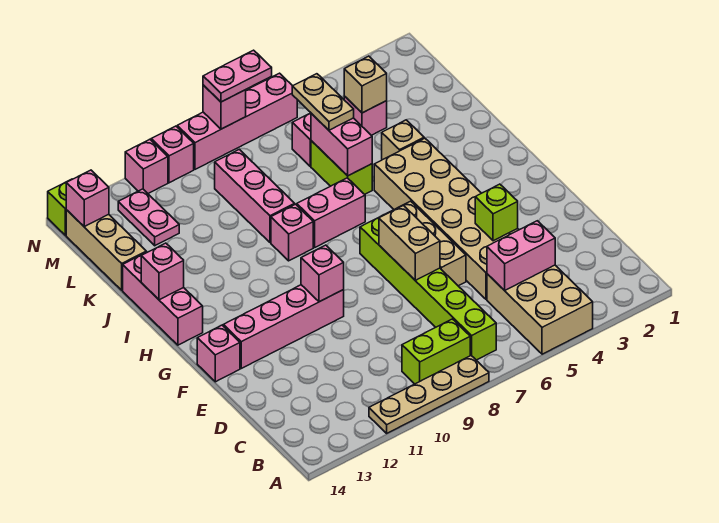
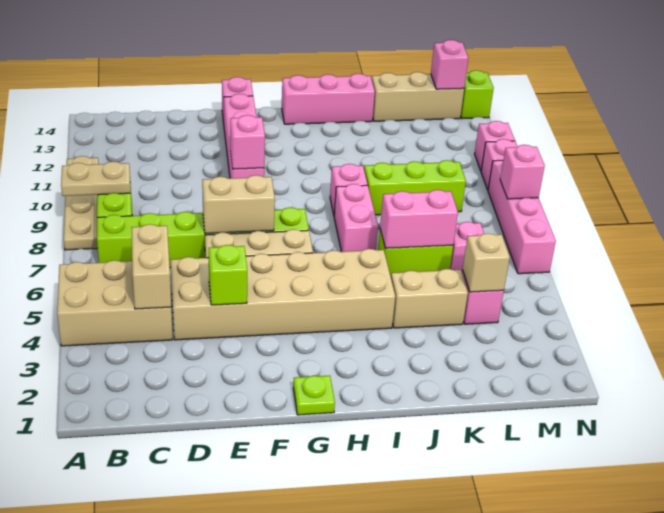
pink brick C4:C5 level 2 -> tan brick C4:C5 level 2
none -> lime plate G1 level 1
pink brick I14 level 2 -> none
tan brick J4 level 1 -> tan brick J4:K4 level 1
pink brick J9:L9 level 1 -> lime brick J9:L9 level 1
tan plate K6:L6 level 3 -> tan plate A9:B9 level 2
pink plate L12:M12 level 1 -> none
pink plate N7:N8 level 3 -> none

